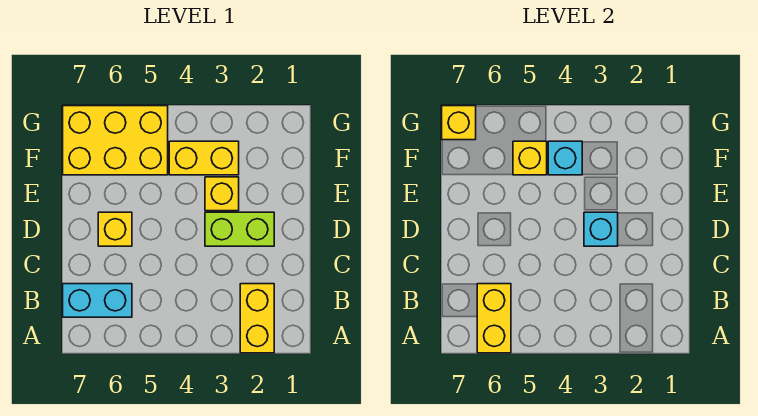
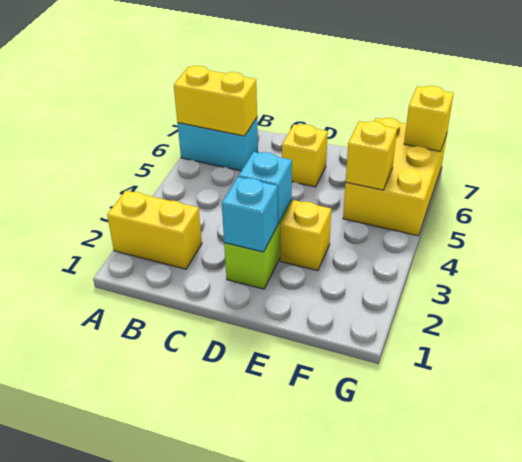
cyan brick B6:B7 level 1 -> cyan brick A6:B6 level 1
yellow brick F3:F4 level 1 -> none
cyan brick F4 level 2 -> cyan brick D2 level 2

